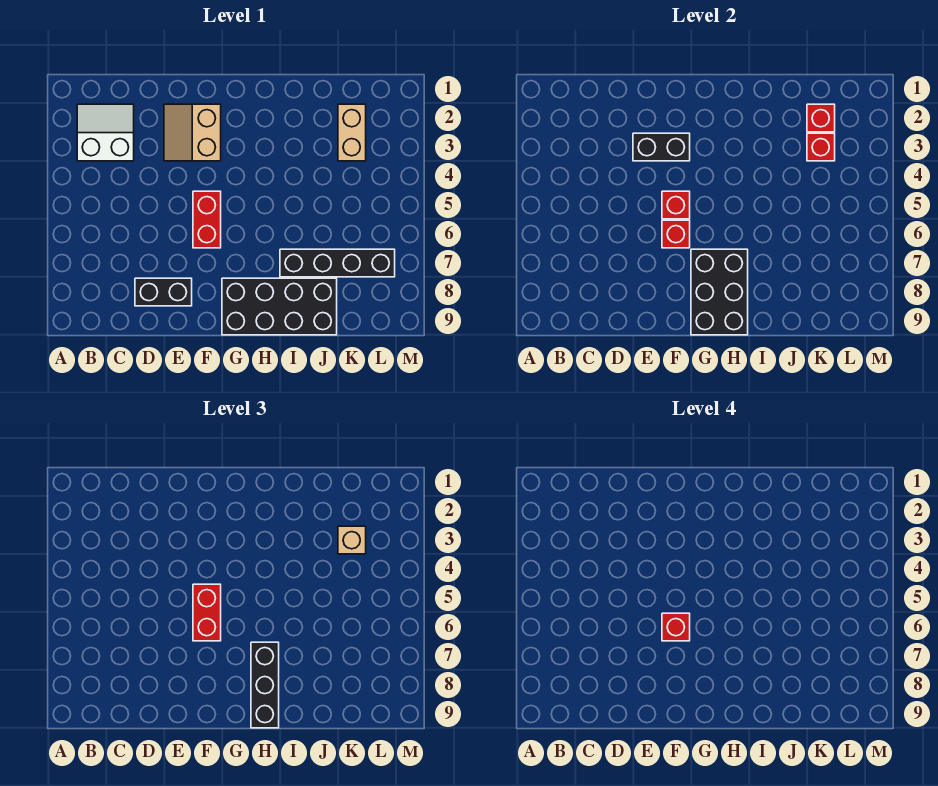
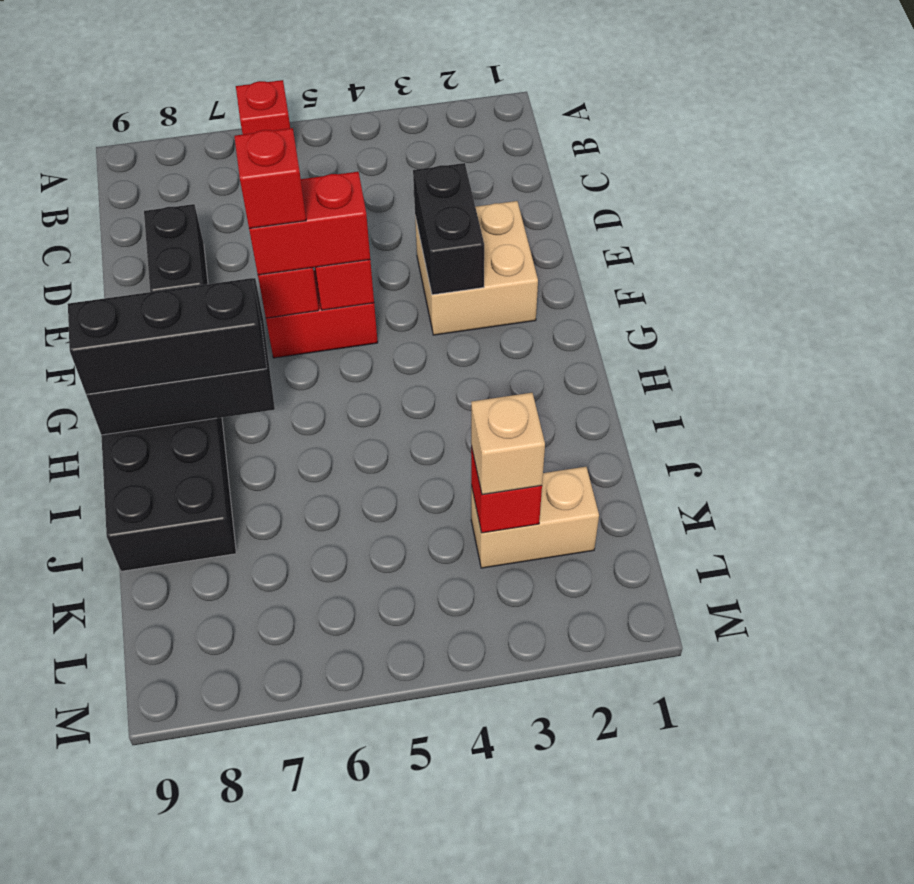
white slope B2:C3 level 1 top 3 -> none
tan slope E2:F3 level 1 top F -> tan brick E2:F3 level 1
black brick I7:L7 level 1 -> none
red brick K2 level 2 -> red brick A6 level 1

